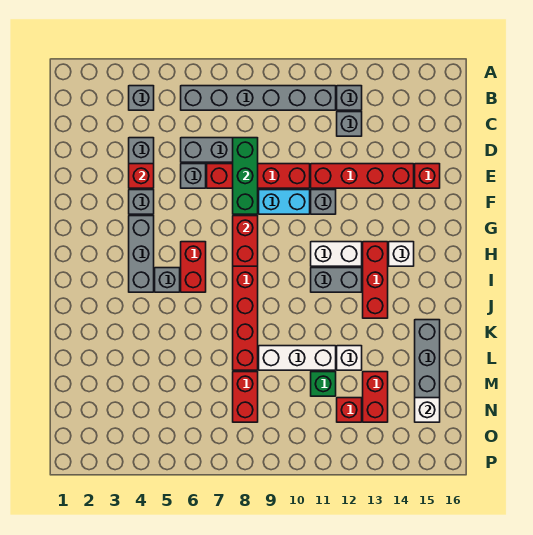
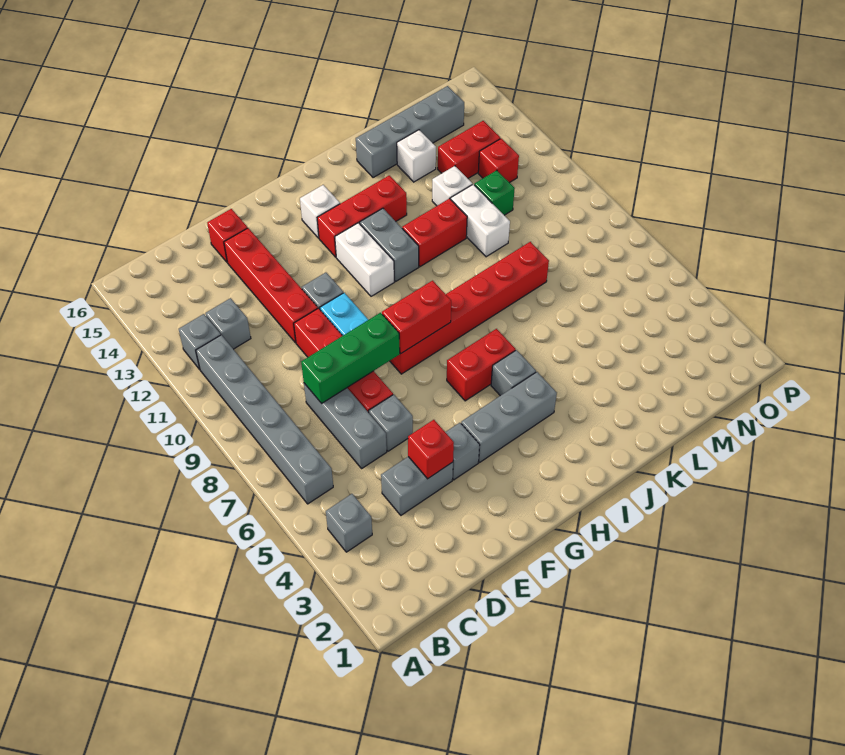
white brick L9:L11 level 1 -> white brick L10:L11 level 1
red brick M8:N8 level 1 -> red brick J11:K11 level 1
white brick N15 level 2 -> white brick L14 level 1

